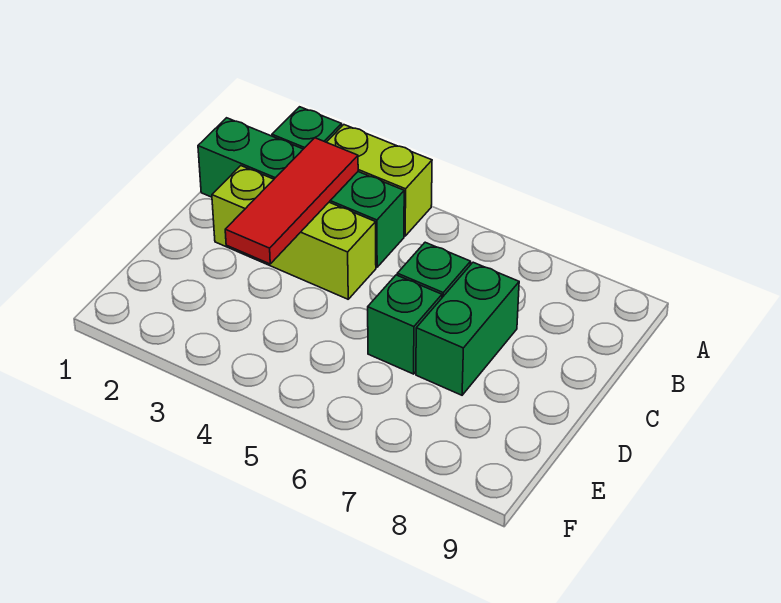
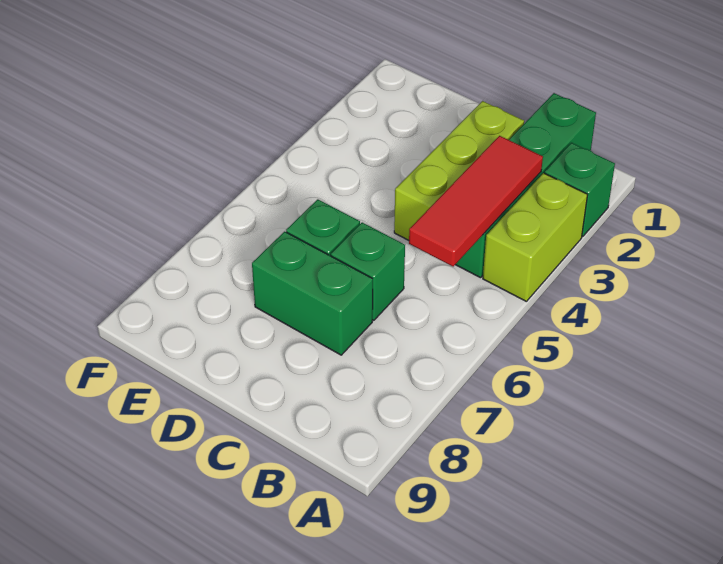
red tile B3:D3 level 2 -> red tile B3:B5 level 2

